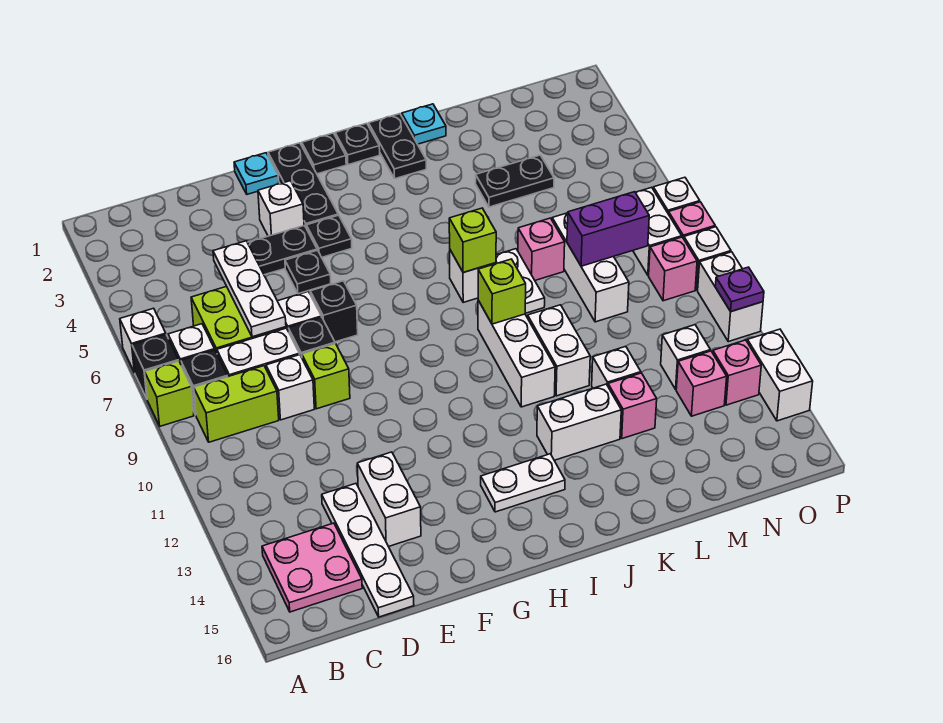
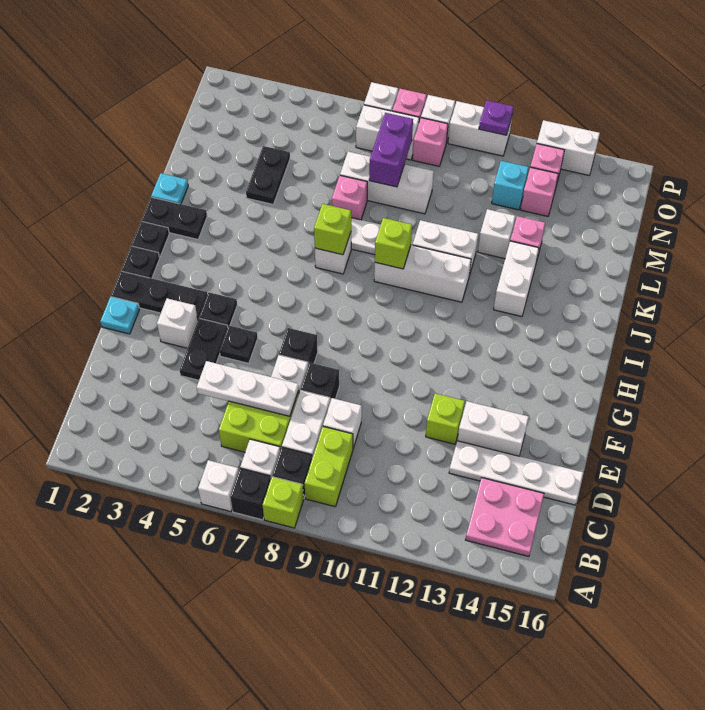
lime brick E9 level 1 -> lime brick E12 level 1
white plate H14:I14 level 1 -> none
white brick N12 level 1 -> cyan brick N12 level 1

